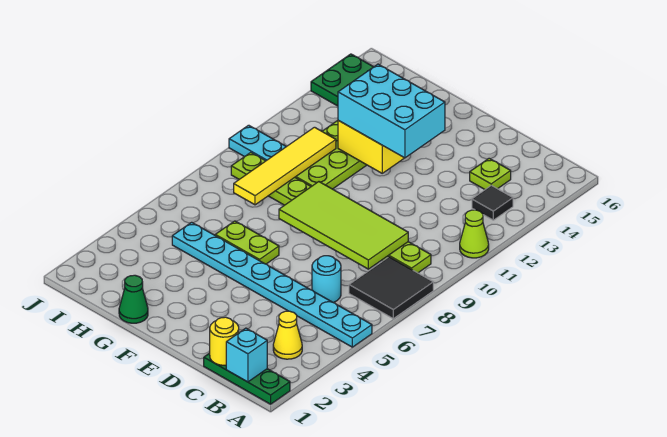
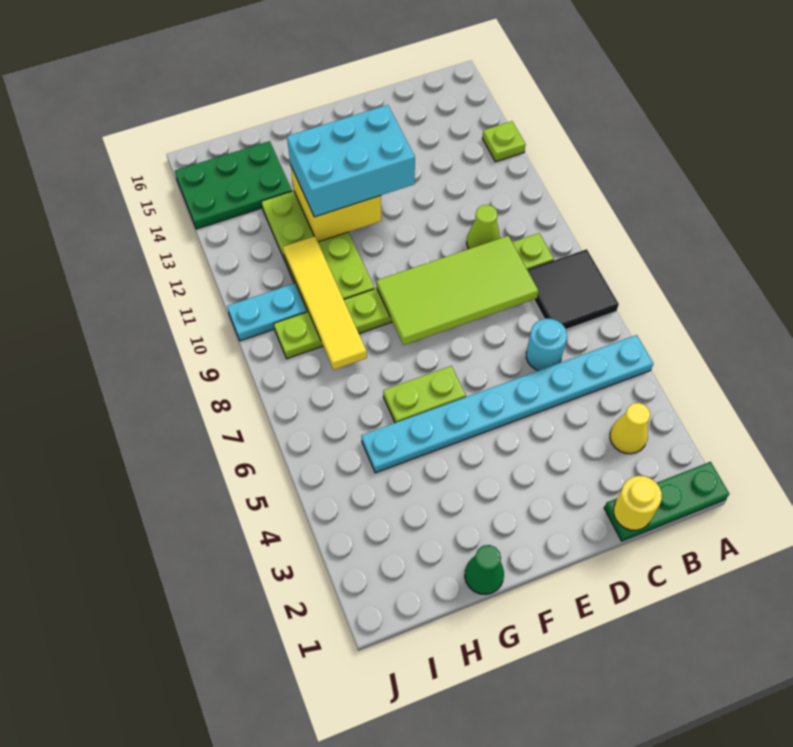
lime cone A11 level 1 -> lime cone C10 level 1
cyan brick B1 level 2 -> none
black tile B13 level 1 -> none
lime plate C14 level 1 -> lime plate A13 level 1

